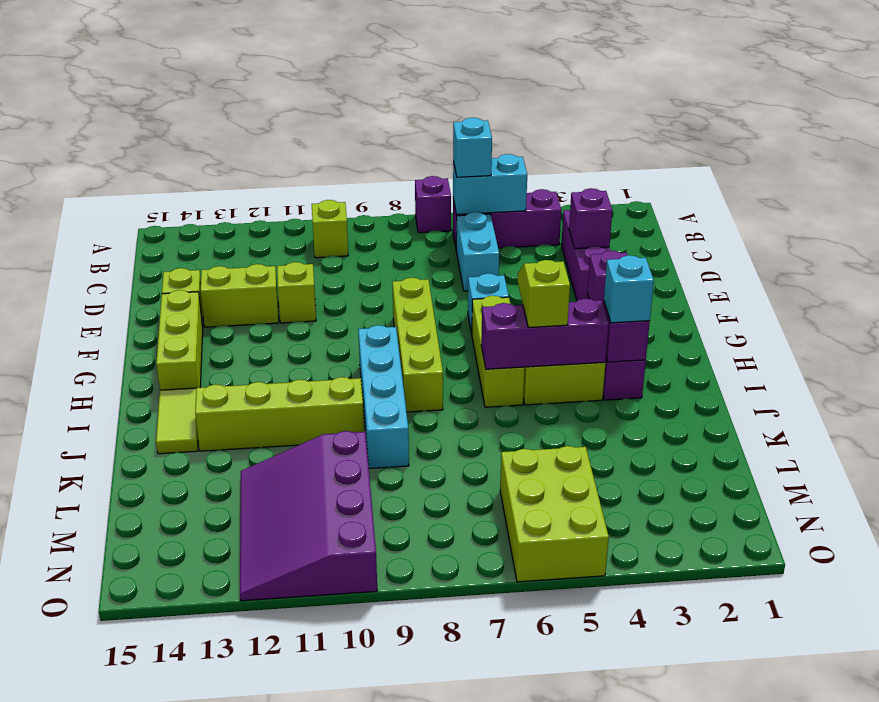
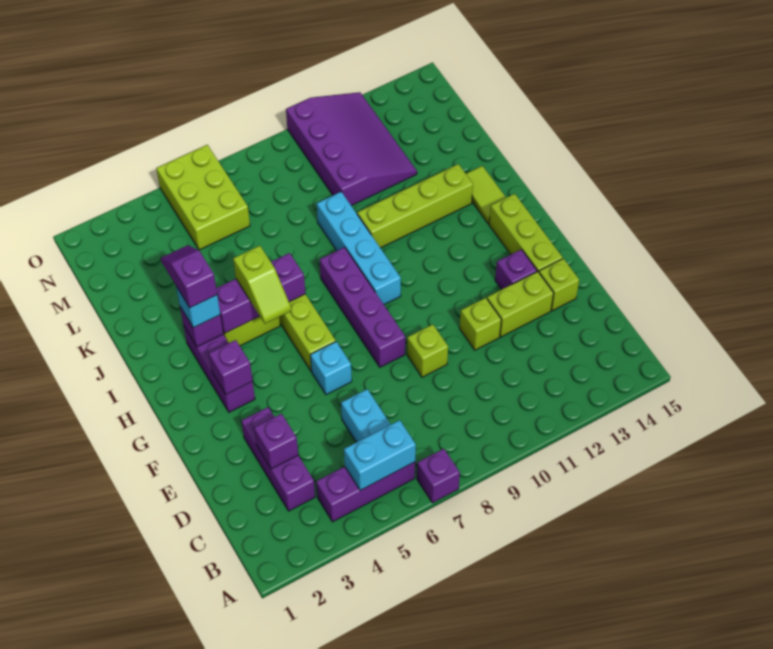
cyan brick B6 level 3 -> none
lime brick B10 level 1 -> lime brick E9 level 1
lime brick F8:I8 level 1 -> purple brick F8:I8 level 1
none -> purple brick F13 level 1
none -> purple slope I3:J3 level 4 top I

